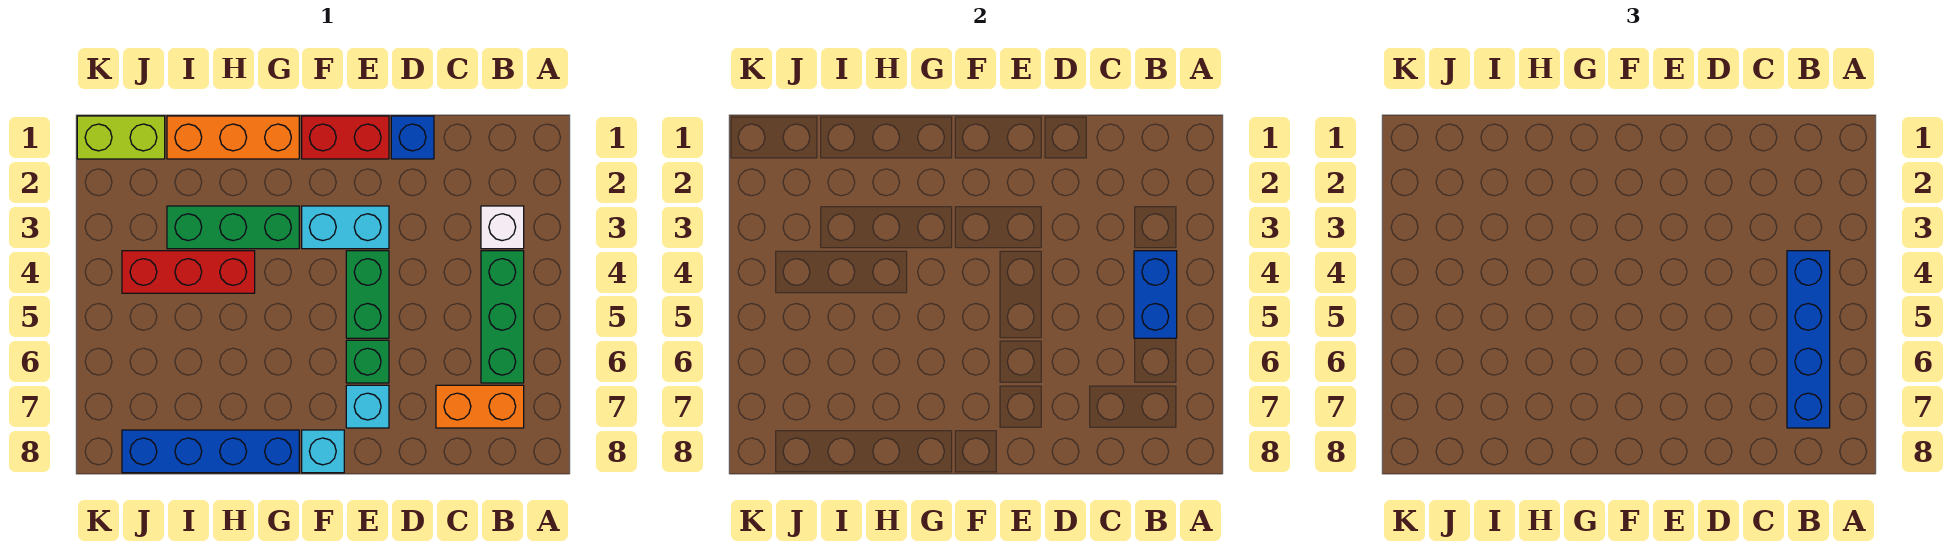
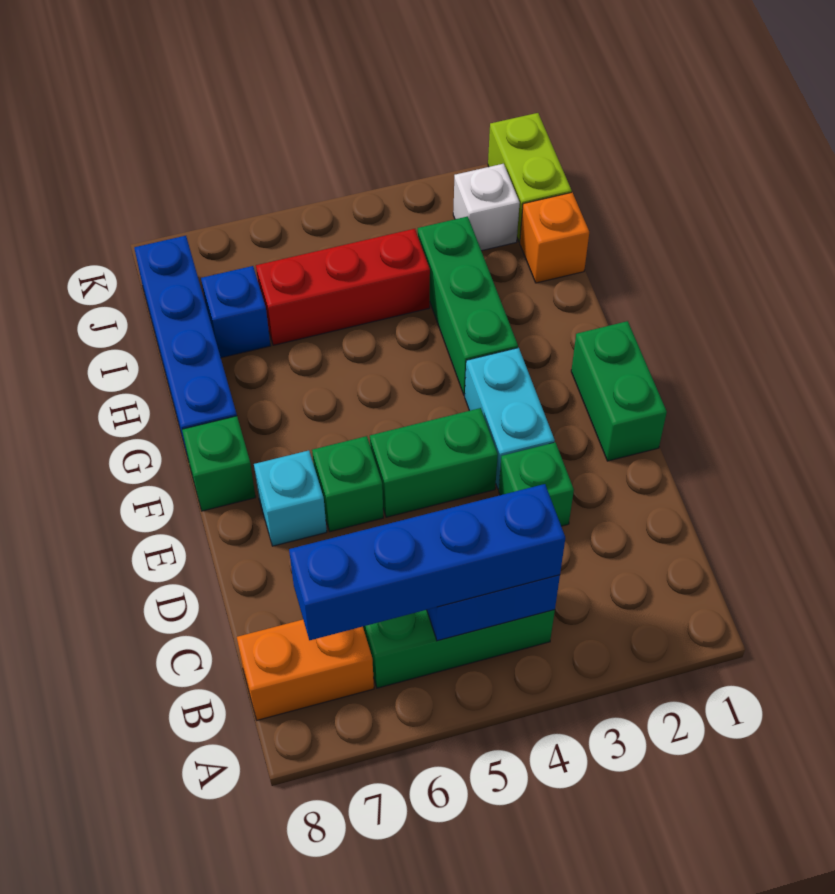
white brick B3 level 1 -> white brick J2 level 1
orange brick B7:C7 level 1 -> orange brick B7:B8 level 1
blue brick D1 level 1 -> blue brick I7 level 1
none -> green brick D3 level 1
red brick E1:F1 level 1 -> green brick E1:F1 level 1
cyan brick F8 level 1 -> green brick F8 level 1
orange brick G1:I1 level 1 -> orange brick I1 level 1
red brick H4:J4 level 1 -> red brick I4:I6 level 1

